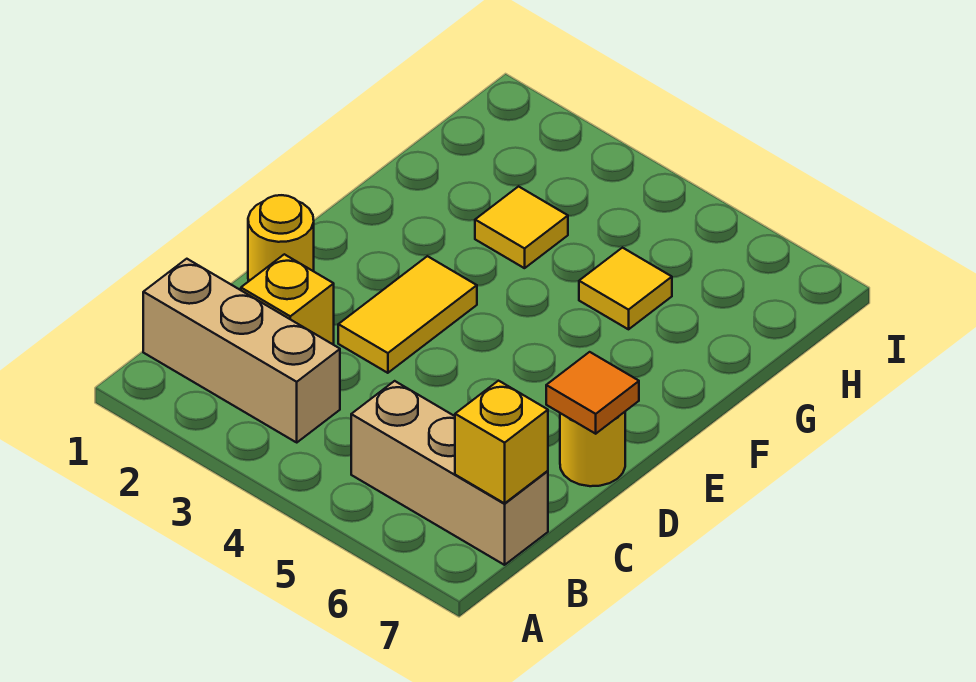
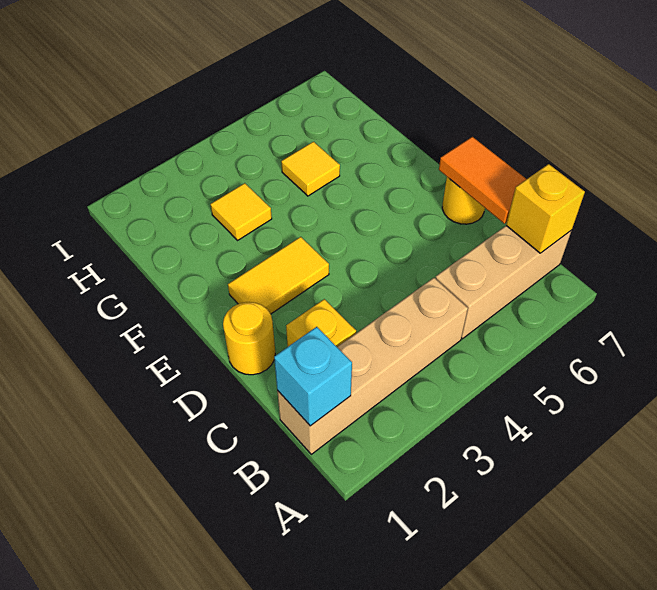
tan brick B1:B3 level 1 -> tan brick B1:B4 level 1
none -> cyan brick B1 level 2
yellow tile D3:E3 level 1 -> yellow tile E2:E3 level 1
orange tile D7 level 2 -> orange tile C7:D7 level 2

